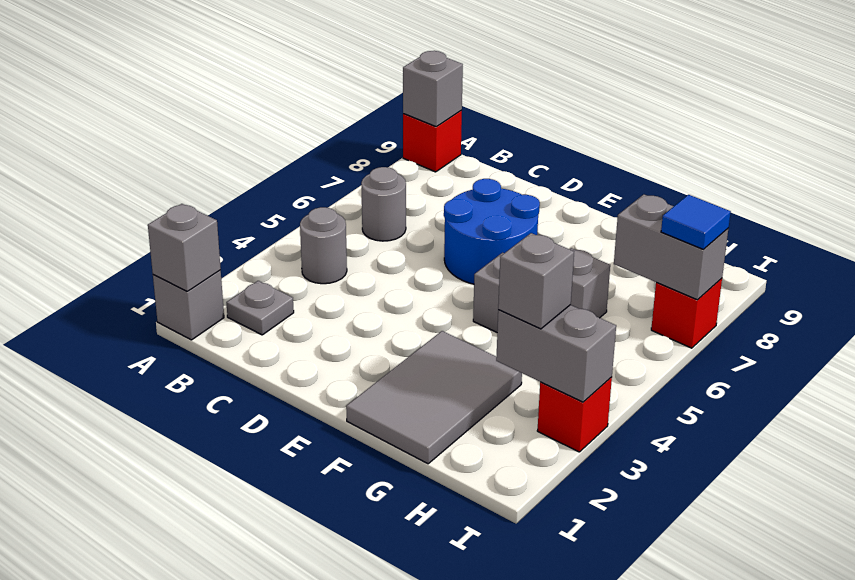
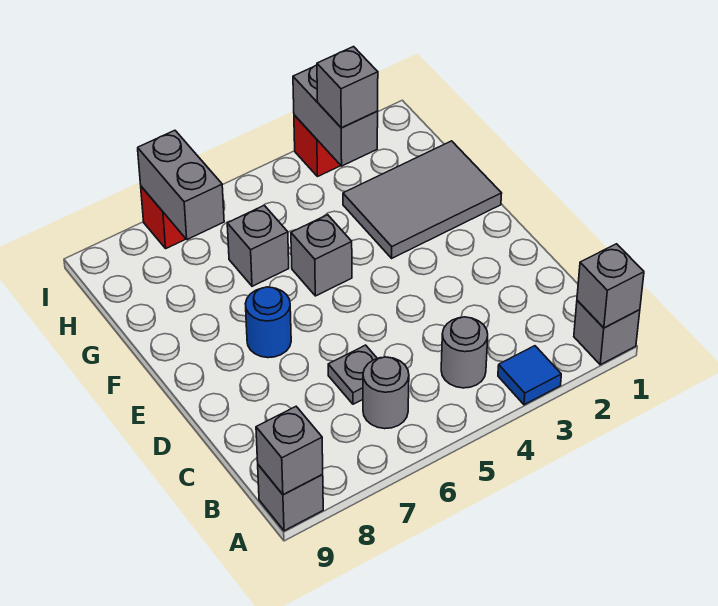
red brick A9 level 1 -> grey brick A9 level 1
grey plate B2 level 1 -> grey plate C6 level 1
blue round brick D6:E7 level 1 -> blue round brick E7 level 1
blue tile I7 level 3 -> blue tile A3 level 1

